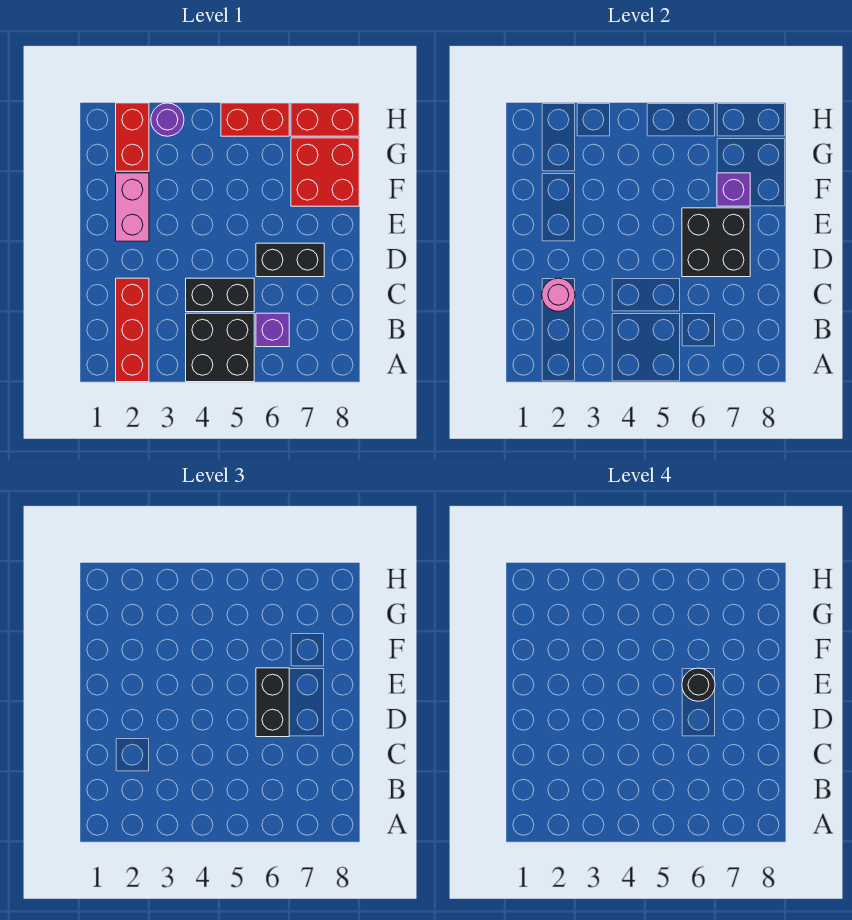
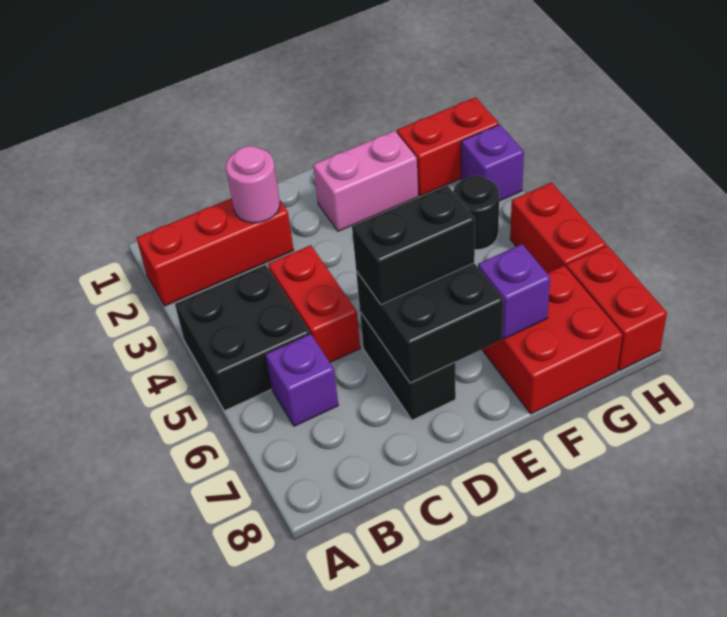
black brick C4:C5 level 1 -> red brick C4:C5 level 1
black round brick E6 level 4 -> black round brick G4 level 1
purple round brick H3 level 1 -> purple brick H3 level 1

